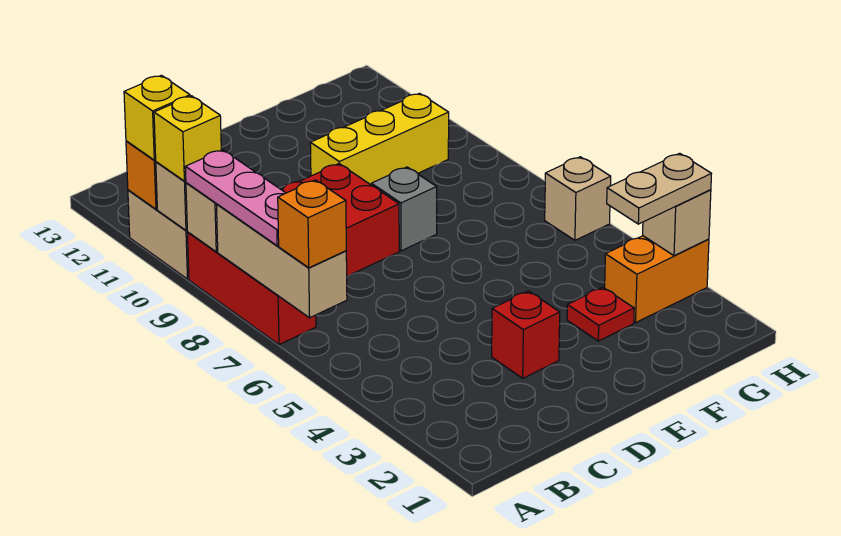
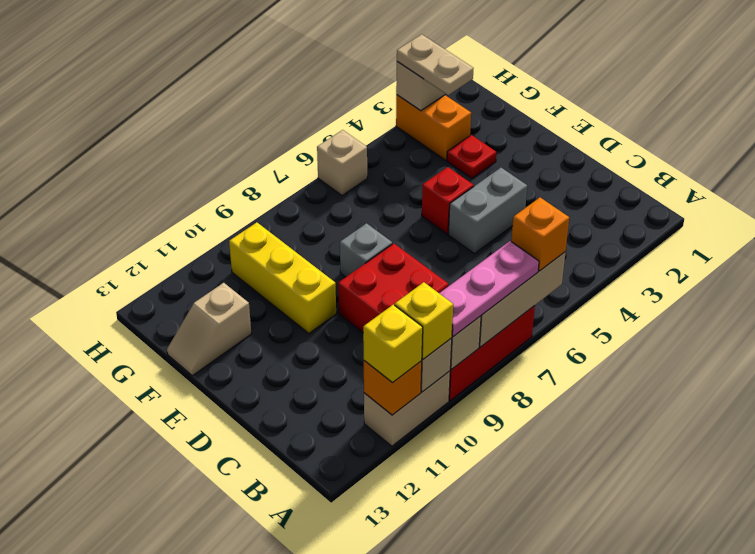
red brick D3 level 1 -> red brick E5 level 1
none -> grey brick D4:D5 level 1
none -> tan slope F12:F13 level 1 top 12

